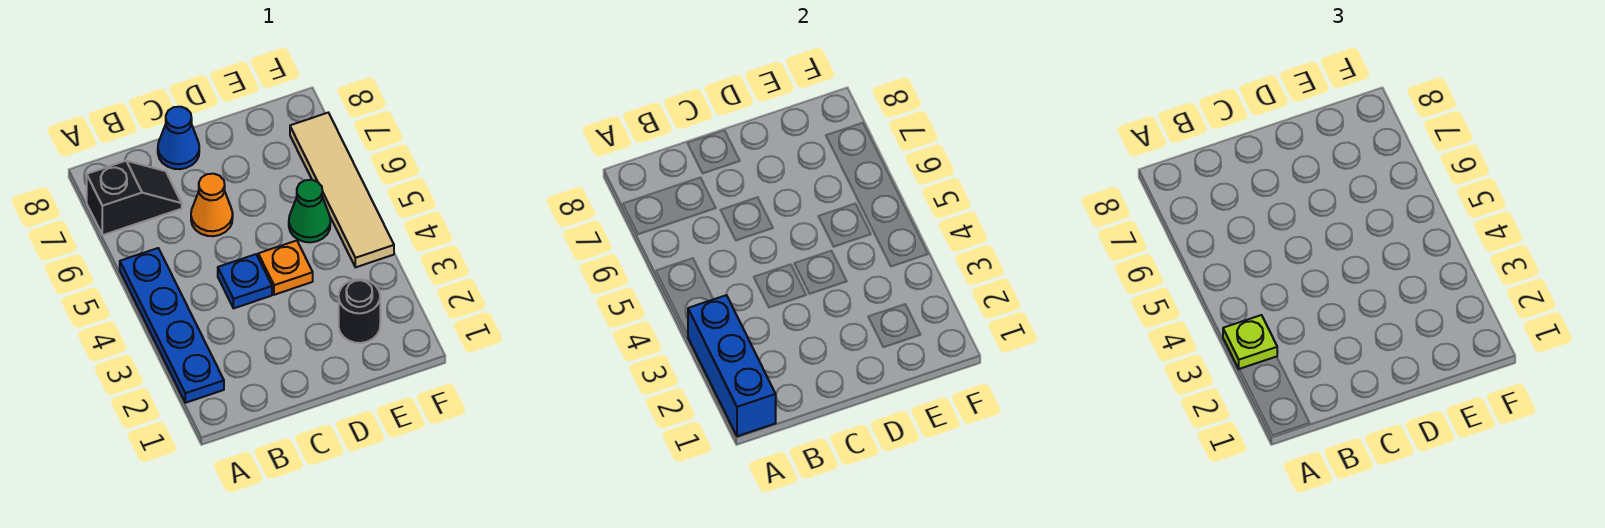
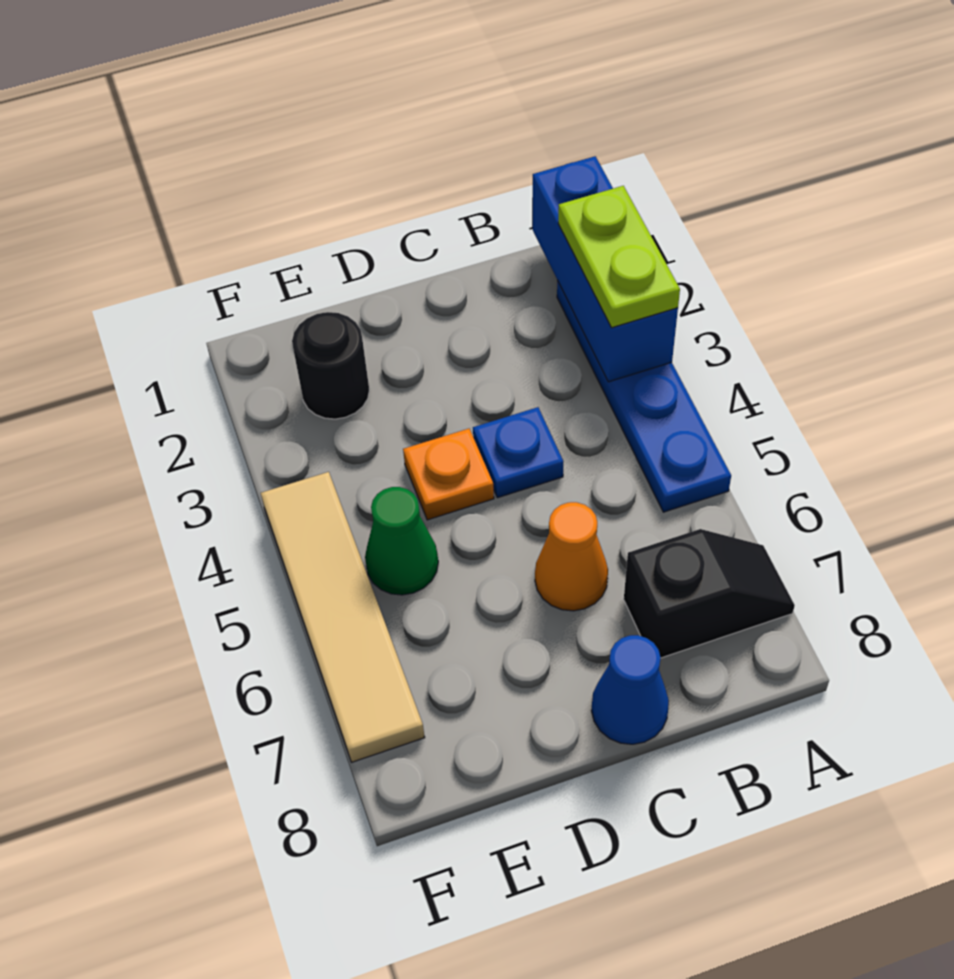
lime plate A3 level 3 -> lime plate A2:A3 level 3
black slope A7:B7 level 1 top A -> black slope A7:B7 level 1 top B

